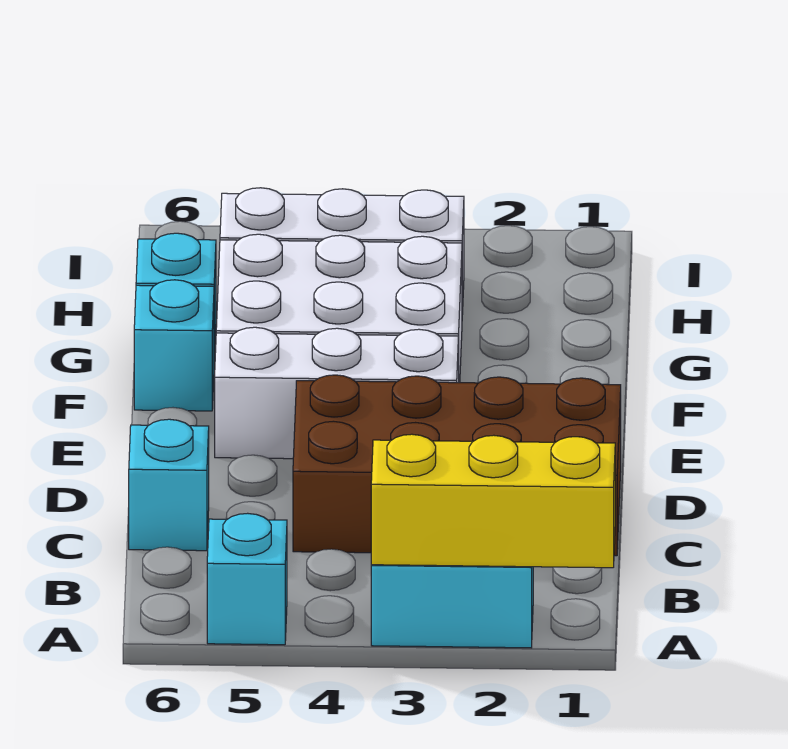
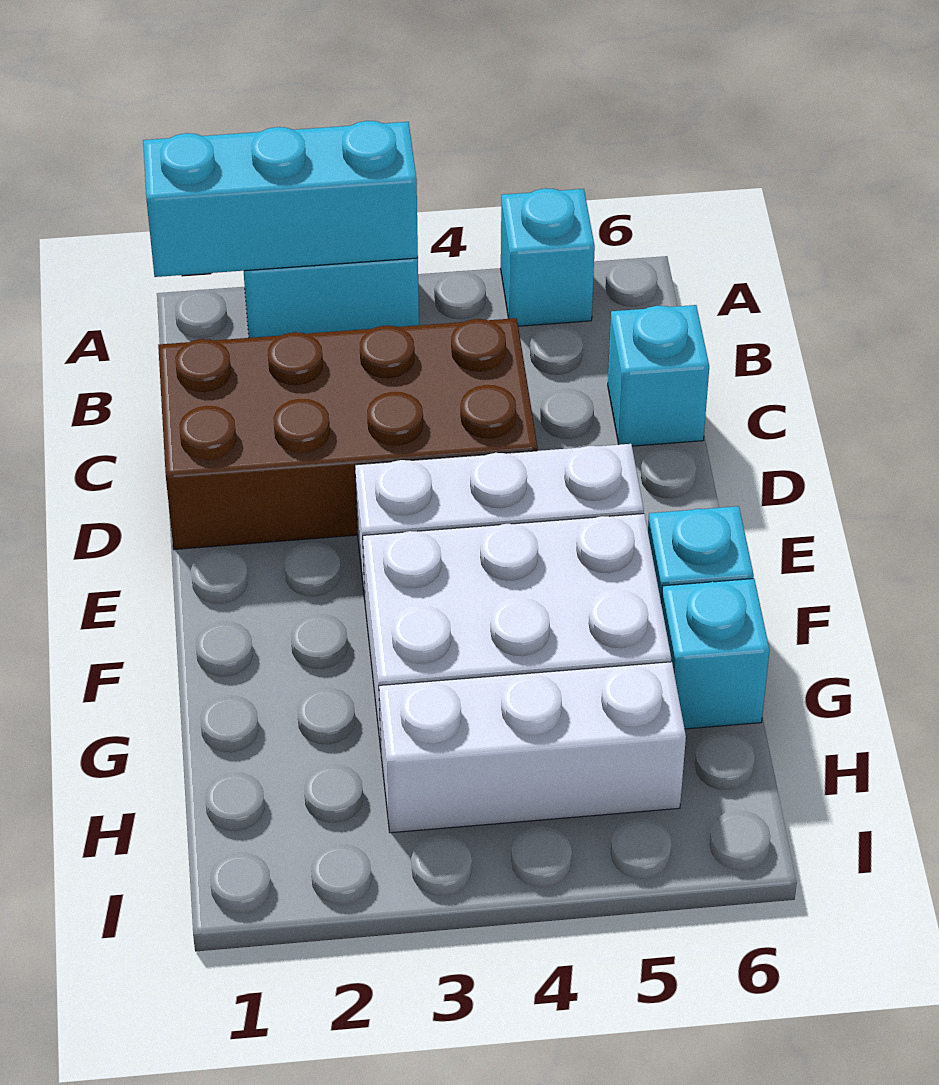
yellow brick A1:A3 level 2 -> cyan brick A1:A3 level 2

